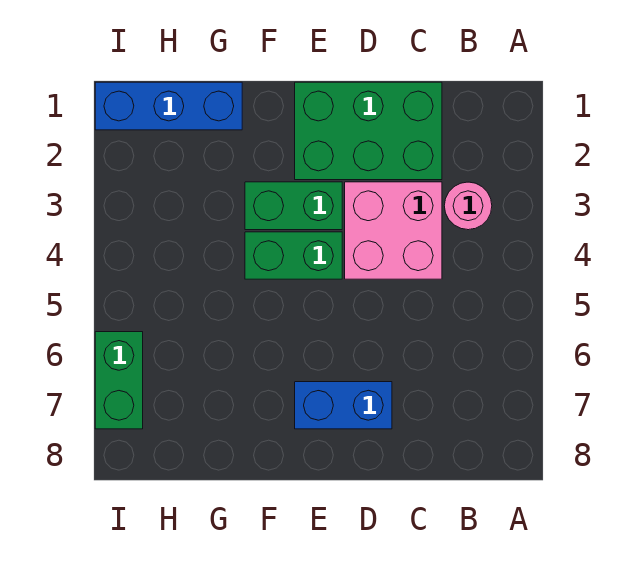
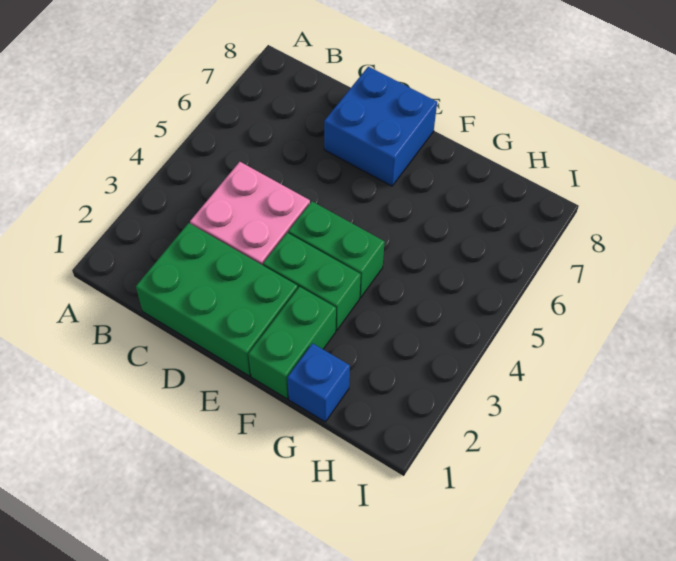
pink round brick B3 level 1 -> none
blue brick D7:E7 level 1 -> blue brick D7:E8 level 1
blue brick G1:I1 level 1 -> blue brick G1 level 1
green brick I6:I7 level 1 -> green brick F1:F2 level 1

